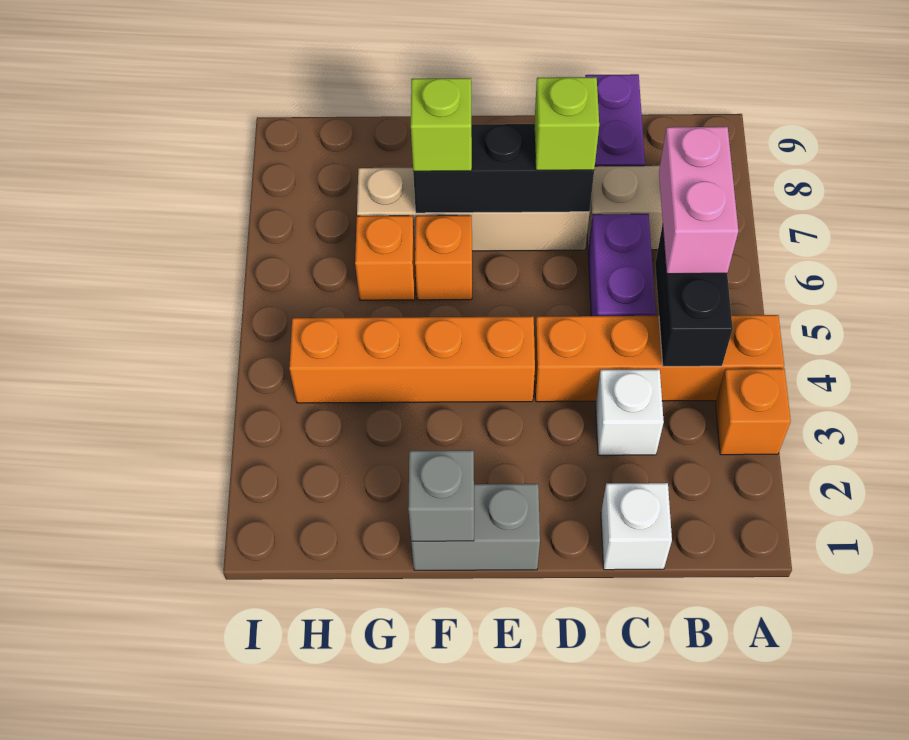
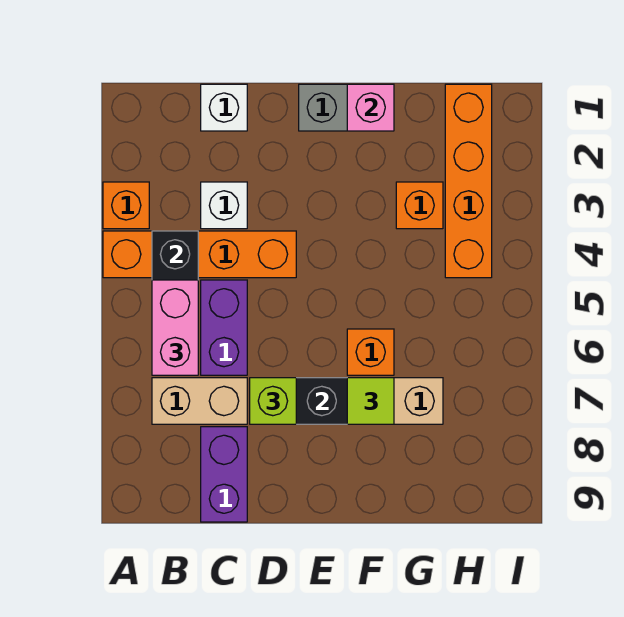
orange brick E4:H4 level 1 -> orange brick H1:H4 level 1
grey brick F1 level 2 -> pink brick F1 level 2
lime brick F7 level 3 -> lime tile F7 level 3
orange brick G6 level 1 -> orange brick G3 level 1

